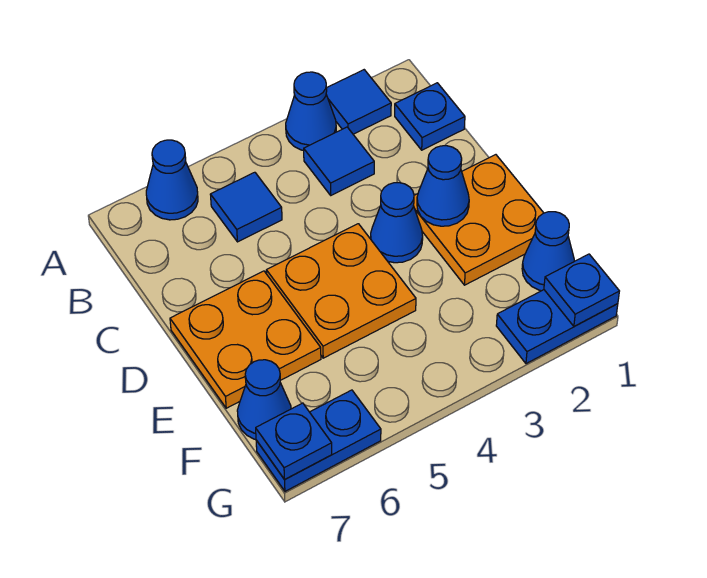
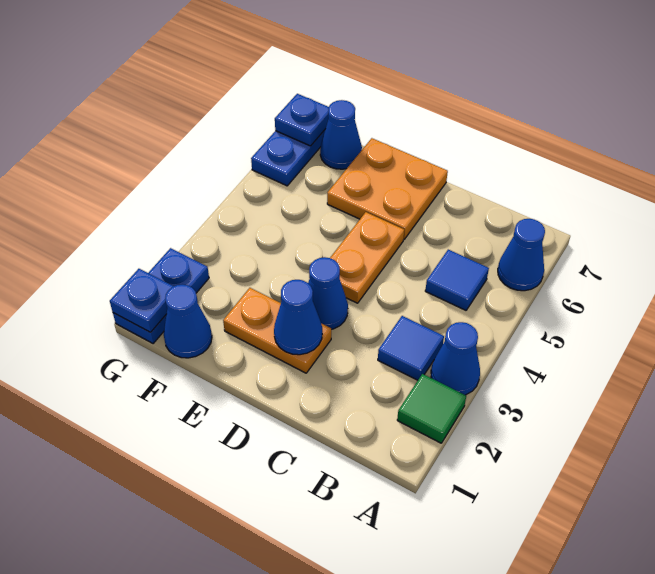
blue tile A2 level 1 -> green tile A2 level 1
blue plate B1 level 1 -> none
orange plate D1:E2 level 1 -> orange plate D2:E2 level 1
orange plate D4:E5 level 1 -> orange plate D4:D5 level 1

